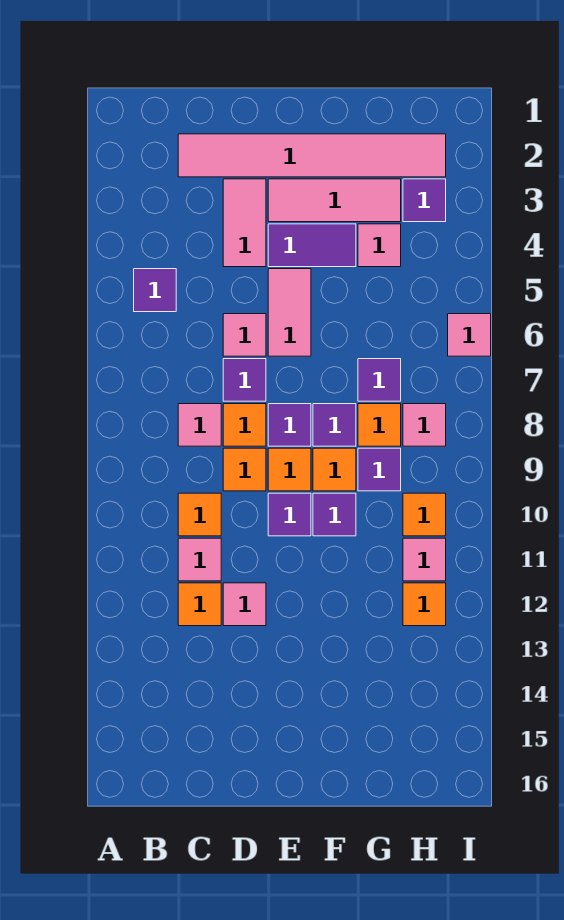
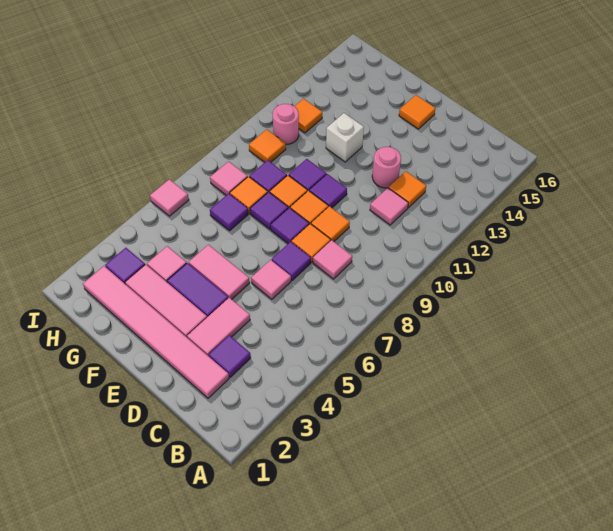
purple tile B5 level 1 -> purple tile C3 level 1
orange tile C10 level 1 -> orange tile E15 level 1
pink tile D12 level 1 -> pink round brick D12 level 1
pink tile E5:E6 level 1 -> pink tile E5:F5 level 1
none -> white brick F12 level 1
pink tile H11 level 1 -> pink round brick H11 level 1

